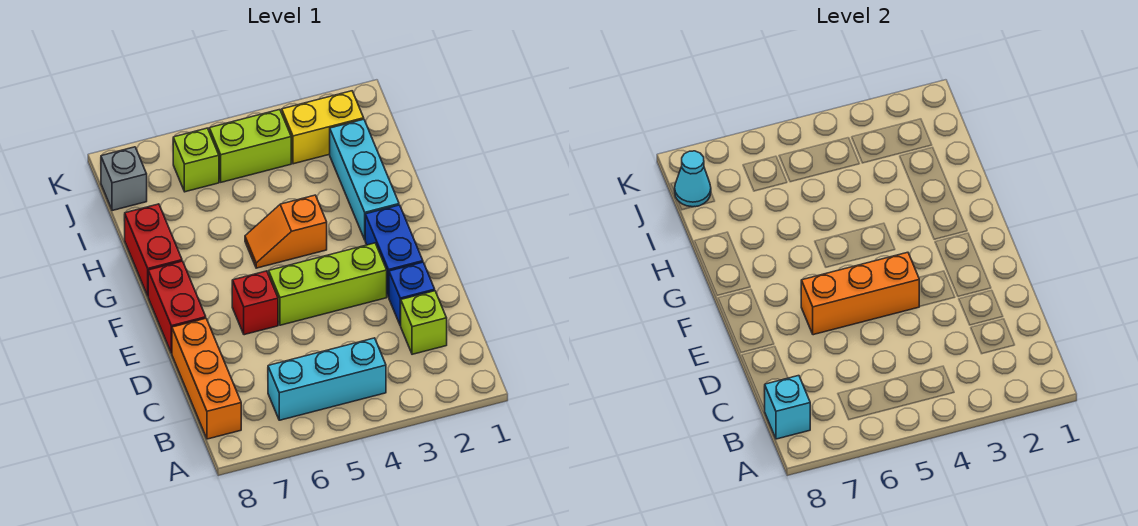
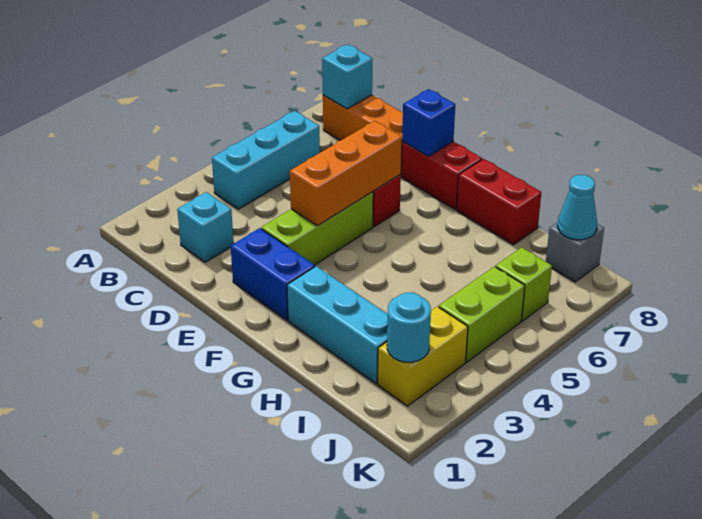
lime brick C2 level 1 -> cyan brick C2 level 1
blue brick D2 level 1 -> blue brick E8 level 2
orange slope G4:G5 level 1 top 4 -> none
none -> cyan round brick J2 level 2

